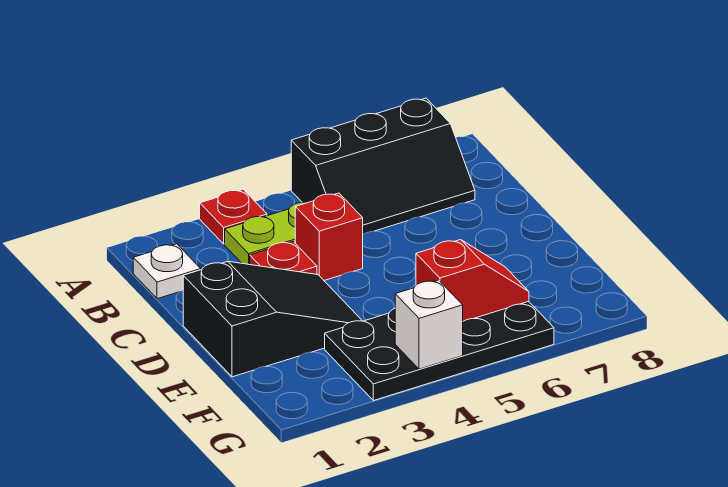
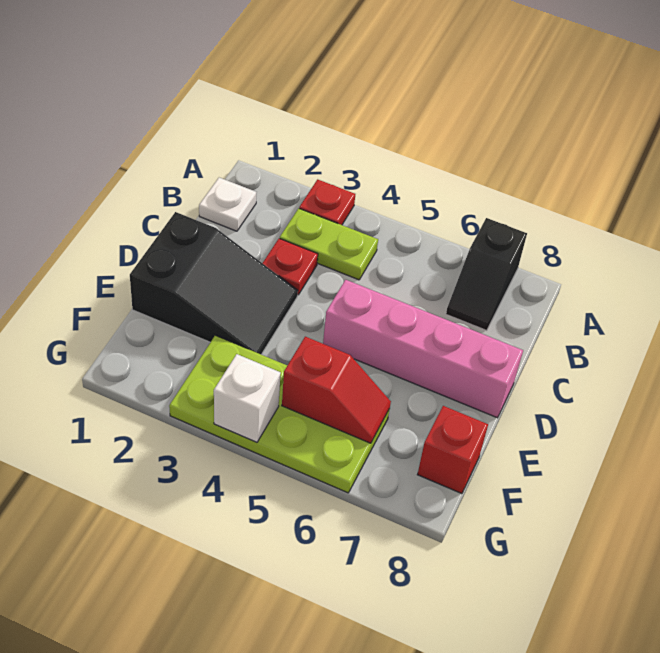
black slope A5:B7 level 1 top A -> black slope A7:B7 level 1 top A
red brick C4 level 1 -> red brick F8 level 1
none -> pink brick D5:D8 level 1
black plate F3:G6 level 1 -> lime plate F3:G6 level 1

